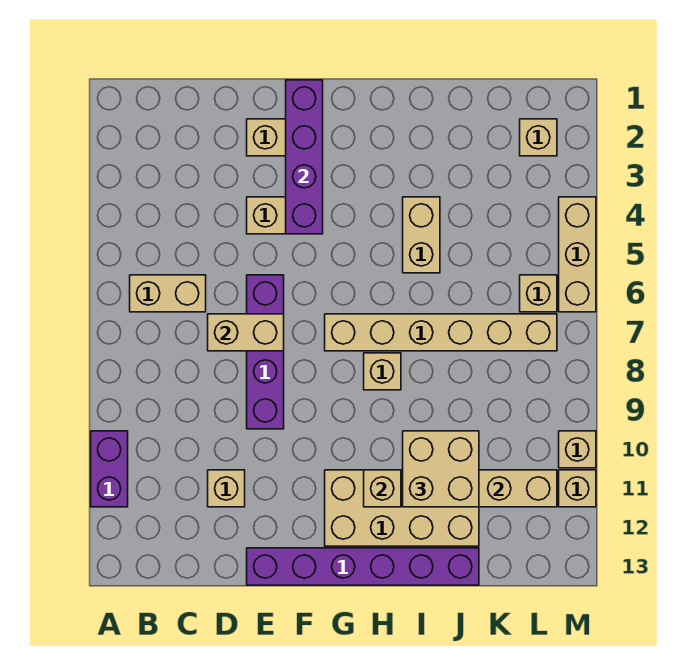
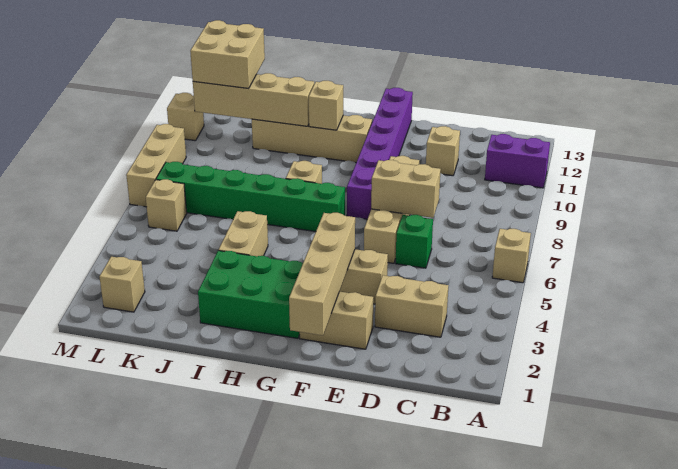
purple brick A10:A11 level 1 -> purple brick A11:B11 level 1
tan brick B6:C6 level 1 -> tan brick C3:D3 level 1
none -> green brick D6 level 1
purple brick E6:E9 level 1 -> tan brick E6:E9 level 1
purple brick E13:J13 level 1 -> purple brick F8:F13 level 1
purple brick F1:F4 level 2 -> tan brick F1:F4 level 2
none -> green brick G2:I3 level 1
tan brick G7:L7 level 1 -> green brick G7:L7 level 1
tan brick G11:J12 level 1 -> tan brick G11:J11 level 1
tan brick I10:J11 level 3 -> tan brick K11:L12 level 3
tan brick M4:M6 level 1 -> tan brick M7:M9 level 1
tan brick M10 level 1 -> tan brick A6 level 1

